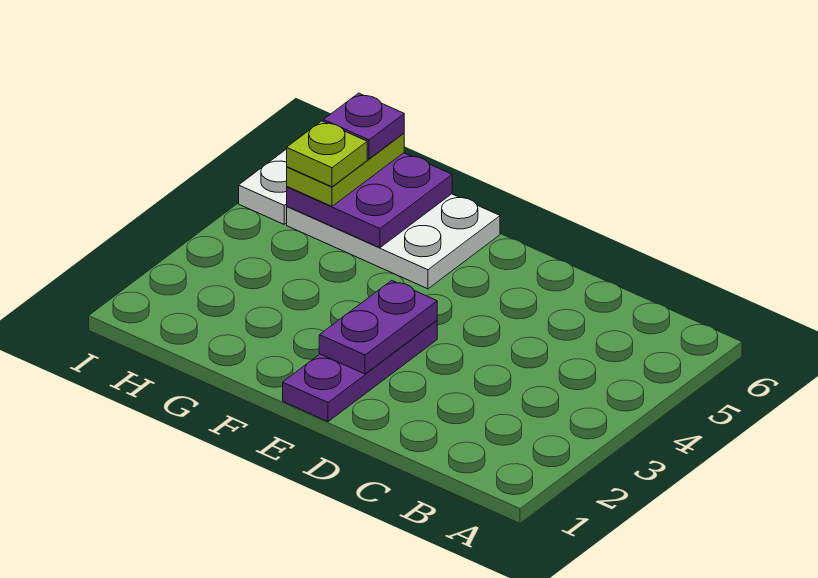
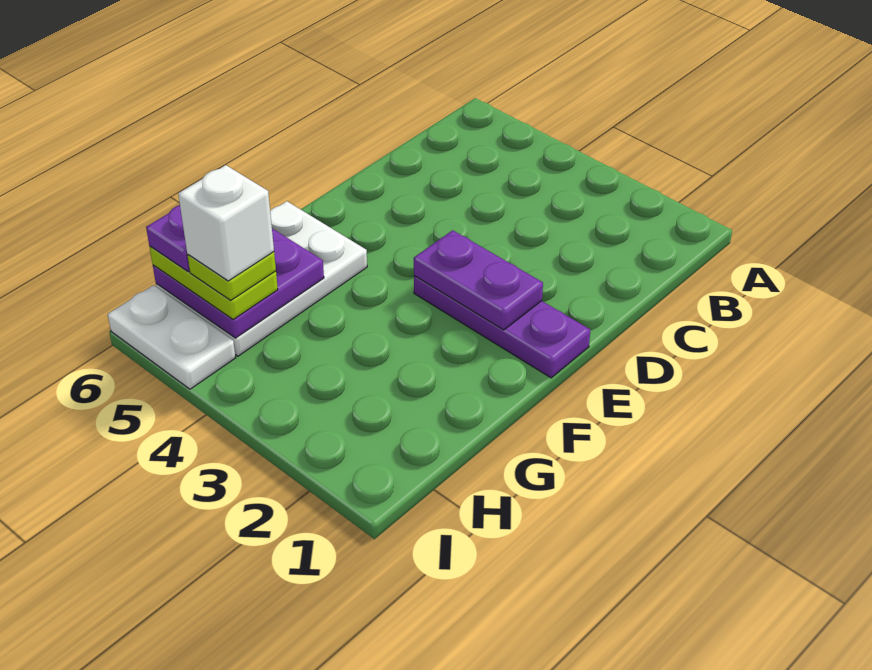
none -> white brick H5 level 5

